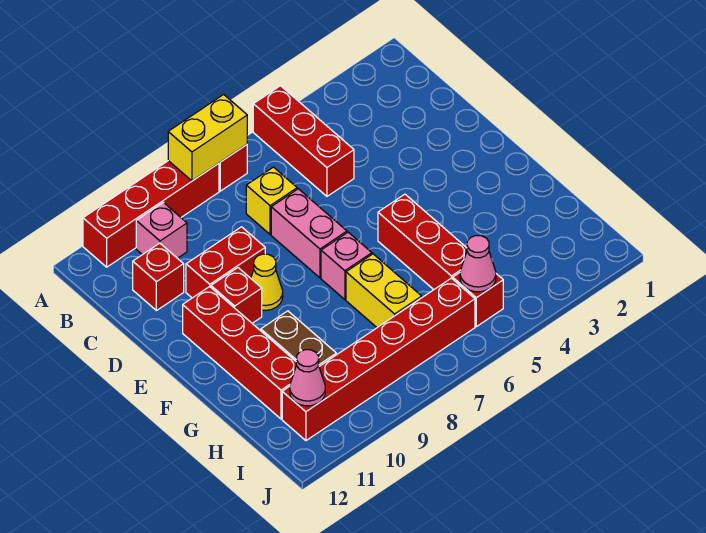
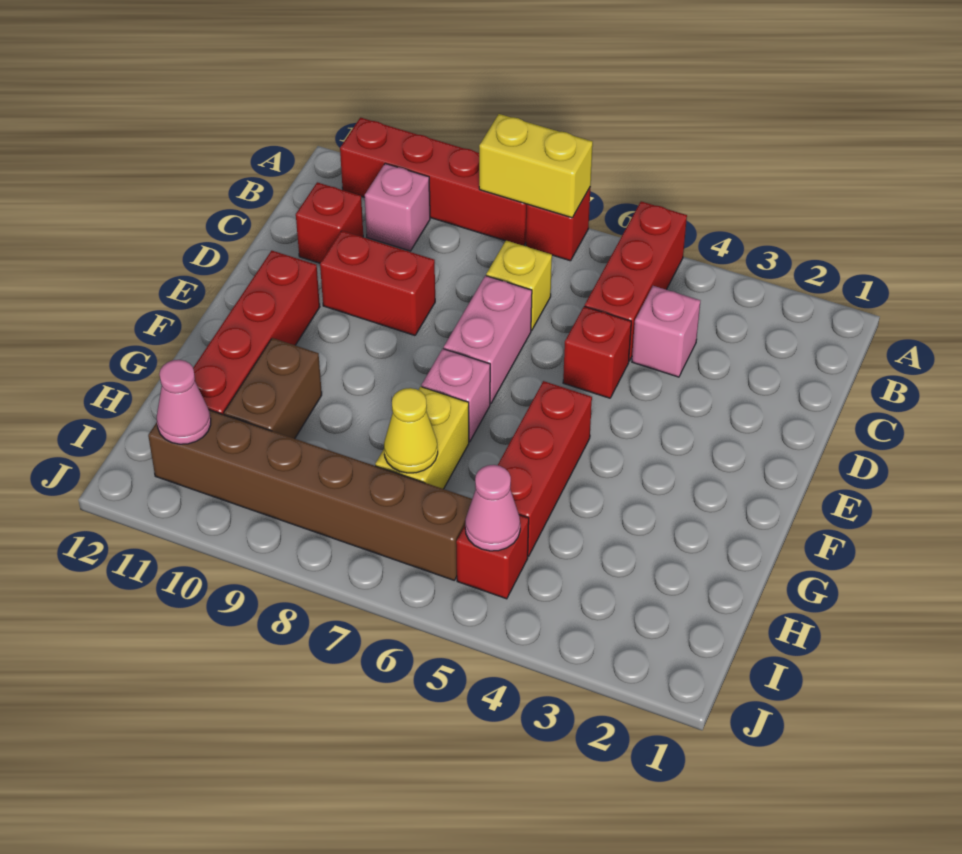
none -> pink brick C4 level 1
yellow cone E9 level 1 -> yellow cone H7 level 2
red brick E10 level 1 -> red brick D5 level 1
red brick I6:I11 level 1 -> brown brick I6:I11 level 1

